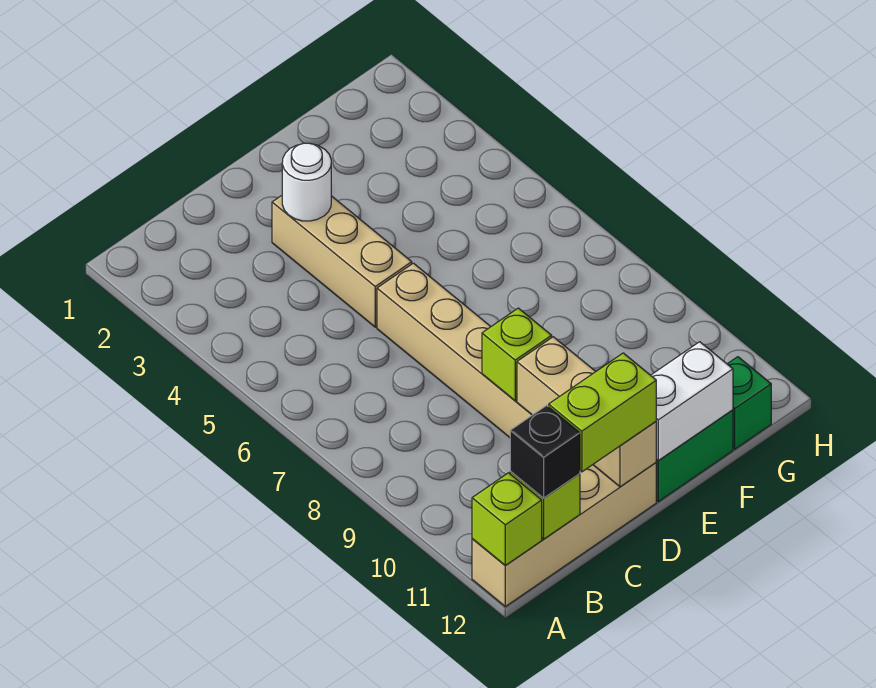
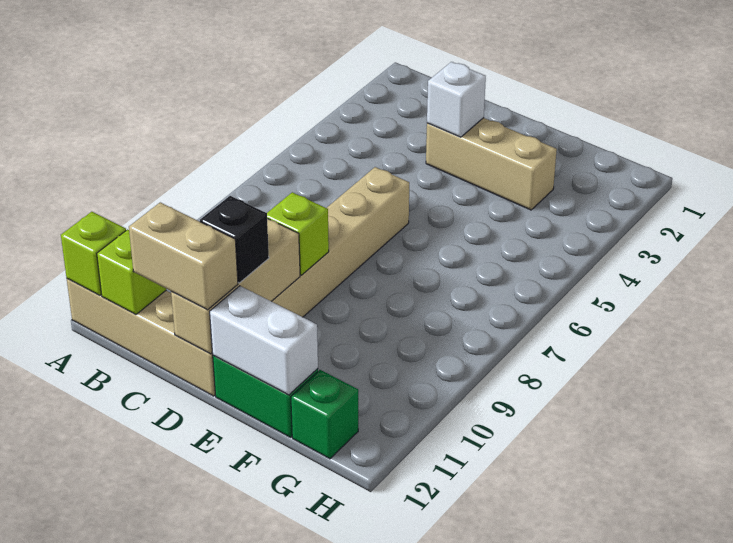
black brick B12 level 3 -> black brick D11 level 3
lime brick C12:D12 level 3 -> tan brick C12:D12 level 3
tan brick D3:D5 level 1 -> tan brick D3:F3 level 1
white round brick D3 level 2 -> white brick D3 level 2

